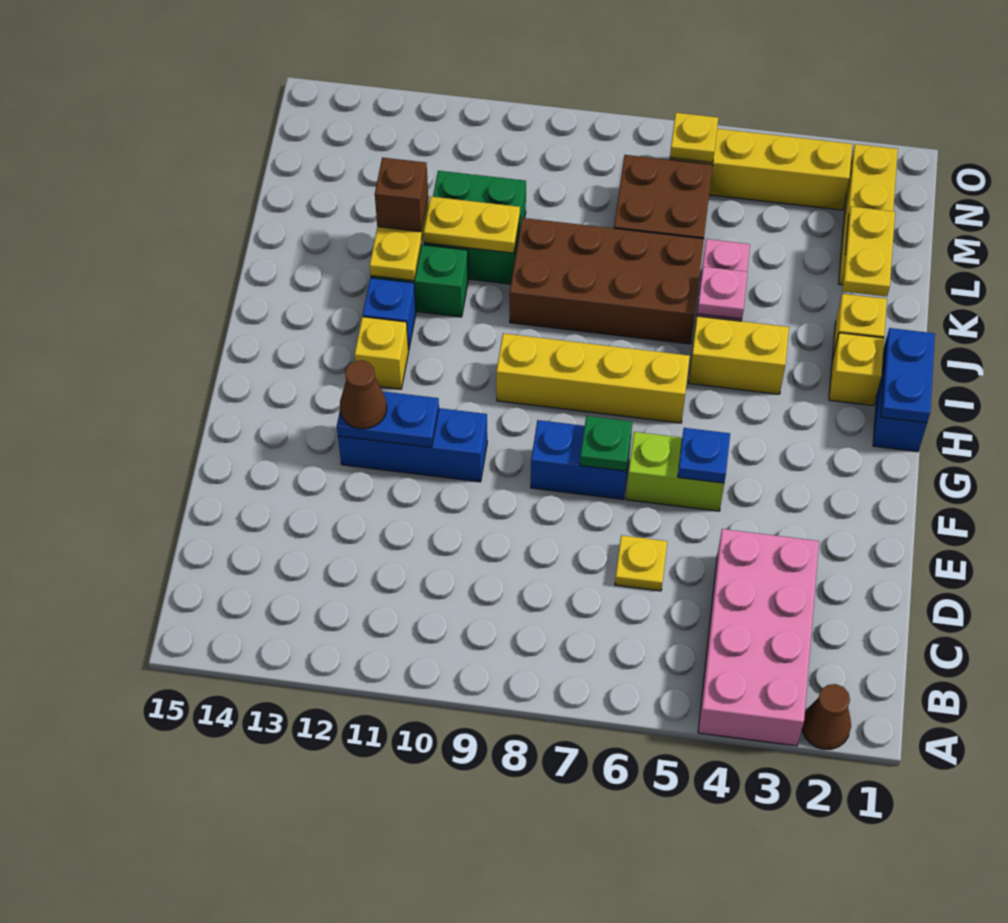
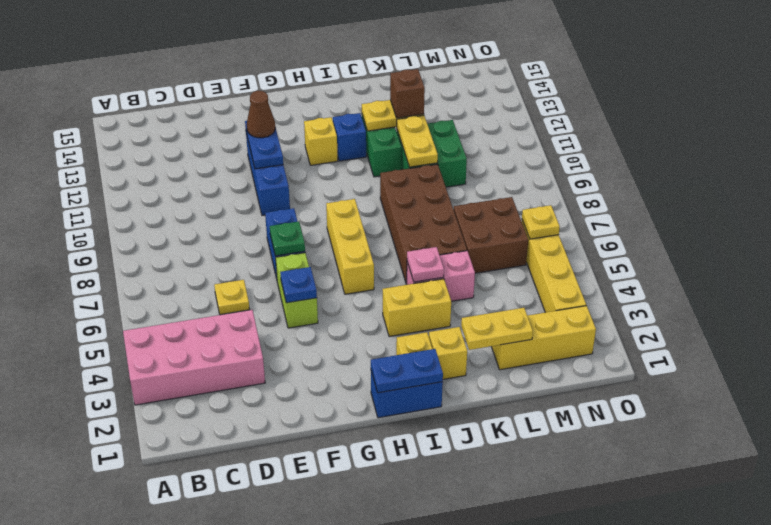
brown cone A2 level 1 -> none
yellow brick H6:H9 level 1 -> yellow brick H6:H8 level 1
yellow brick I4:I5 level 1 -> yellow brick I4:J4 level 1

